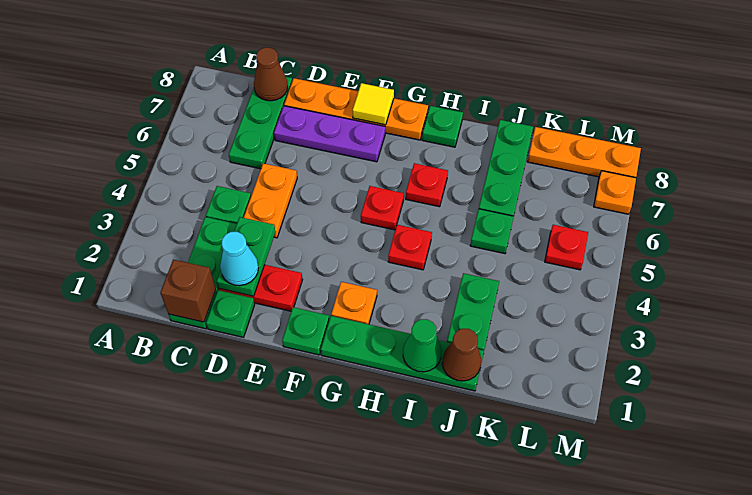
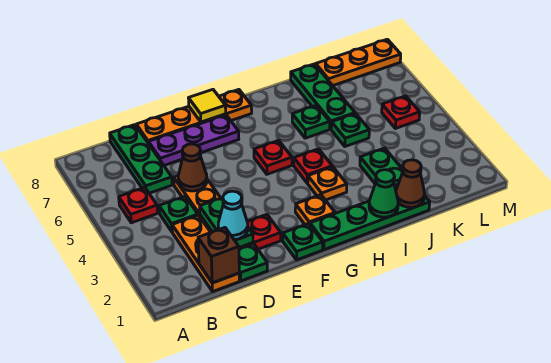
green plate C1:C3 level 1 -> orange plate C1:C3 level 1
brown cone C8 level 2 -> brown cone D5 level 2
red plate H6 level 1 -> red plate B5 level 1
green plate H8 level 1 -> green plate I6 level 1
orange plate M7 level 1 -> orange plate H3 level 1

